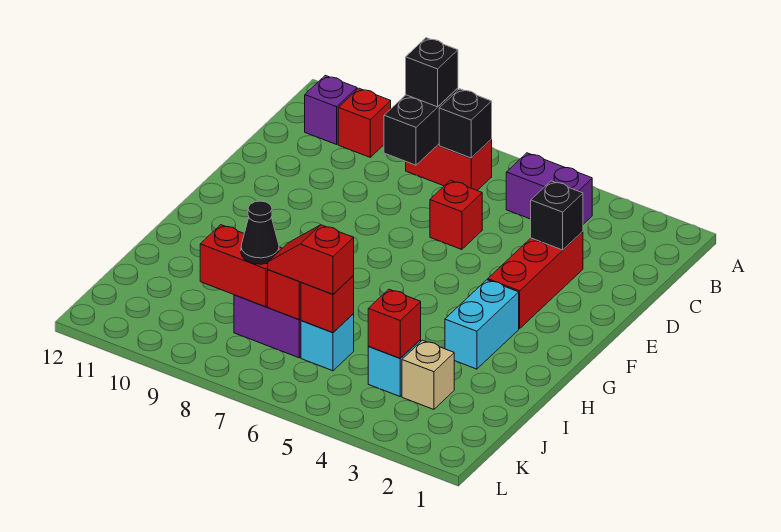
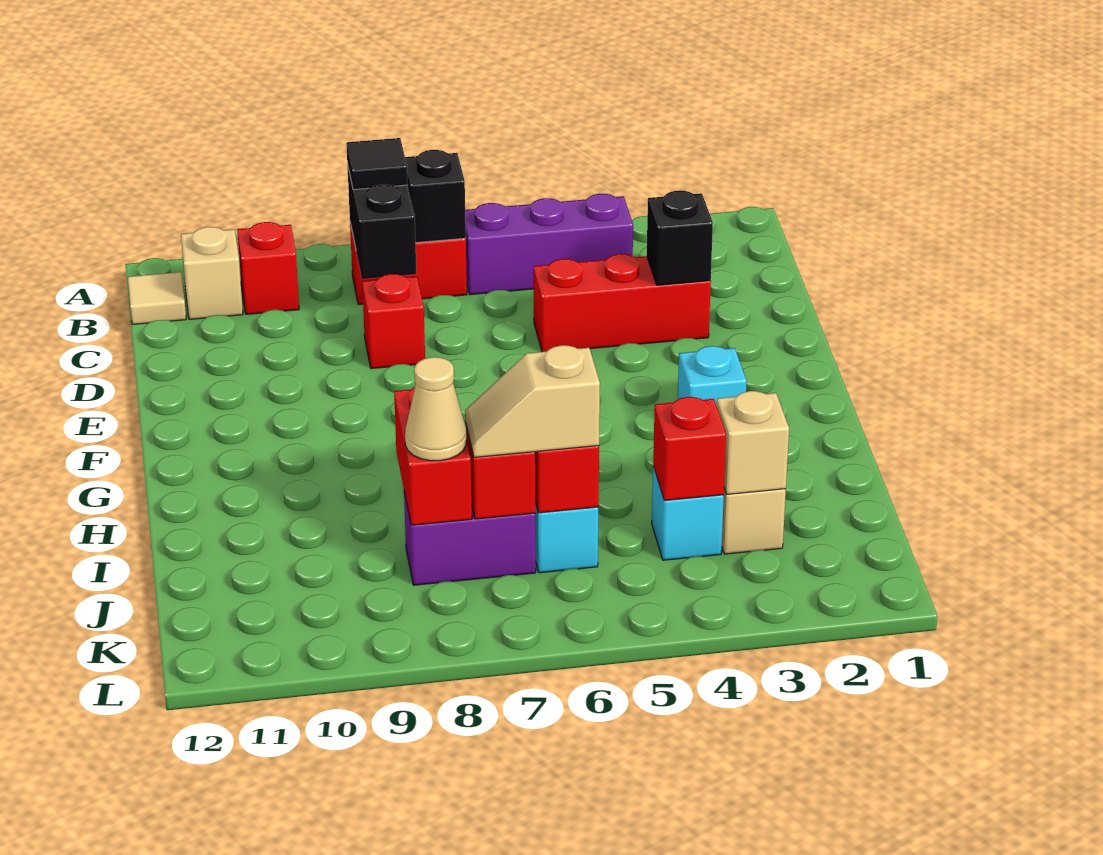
purple brick B4:B5 level 1 -> purple brick B4:B6 level 1
black brick B8 level 3 -> black tile B8 level 3
purple brick B11 level 1 -> tan brick B11 level 1
none -> tan tile B12 level 1
red brick D3:F3 level 1 -> red brick D3:D5 level 1
red brick D6 level 1 -> red brick D8 level 1
cyan brick G3:H3 level 1 -> cyan brick G3 level 1
none -> tan brick J3 level 2
red slope J6:J7 level 3 top 6 -> tan slope J6:J7 level 3 top 6
red brick J8:J9 level 2 -> red brick I8:J8 level 2
black cone J8 level 3 -> tan cone J8 level 3

